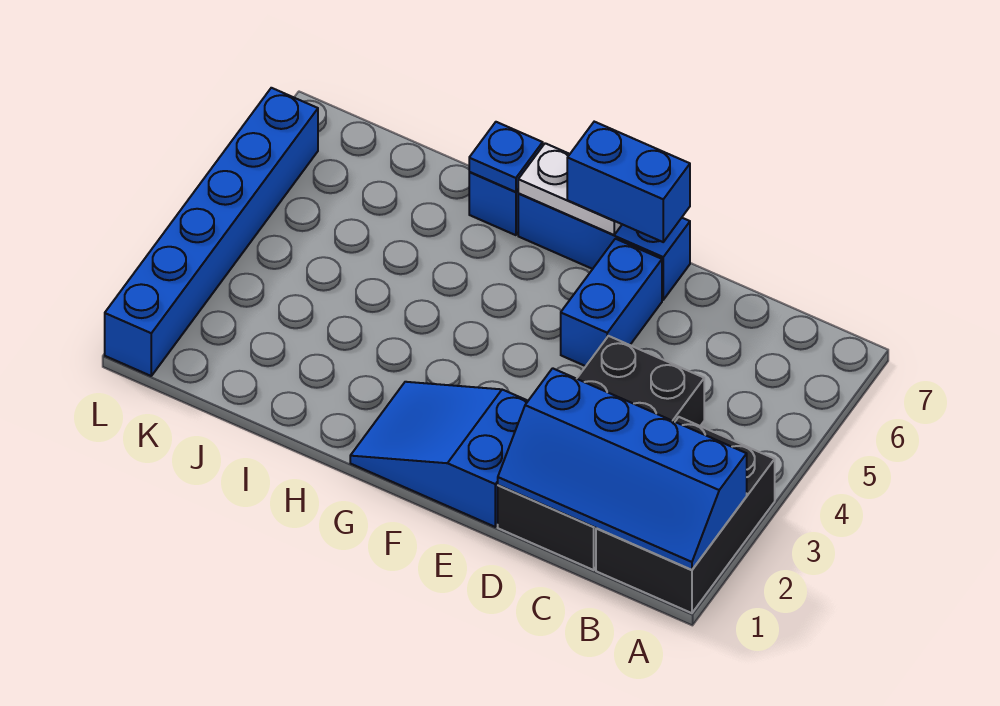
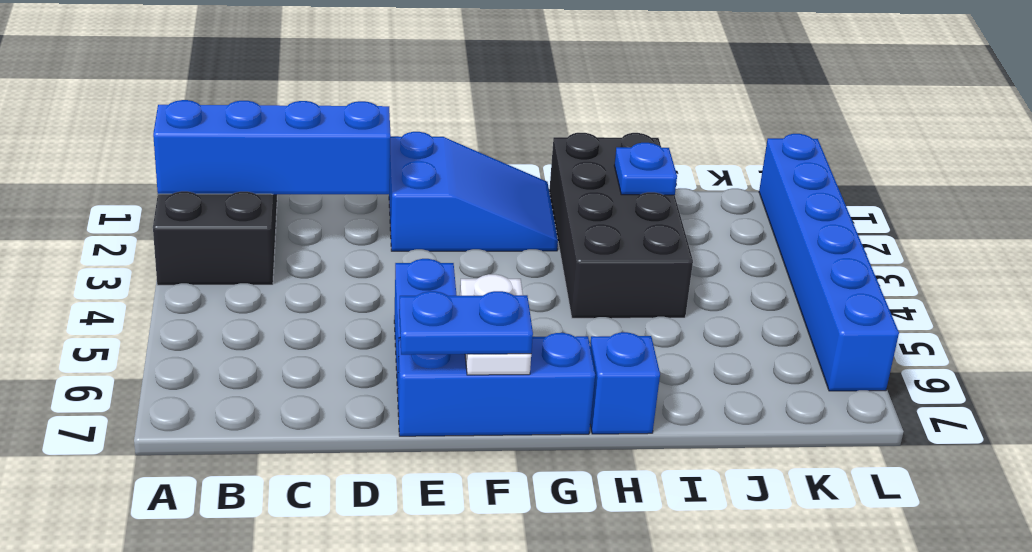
black brick C1:D4 level 1 -> black brick H1:I4 level 1
blue brick E7:F7 level 3 -> blue plate E7:F7 level 3
white plate F7:G7 level 2 -> white plate F6:F7 level 2
blue plate H7 level 2 -> blue plate I2 level 2

